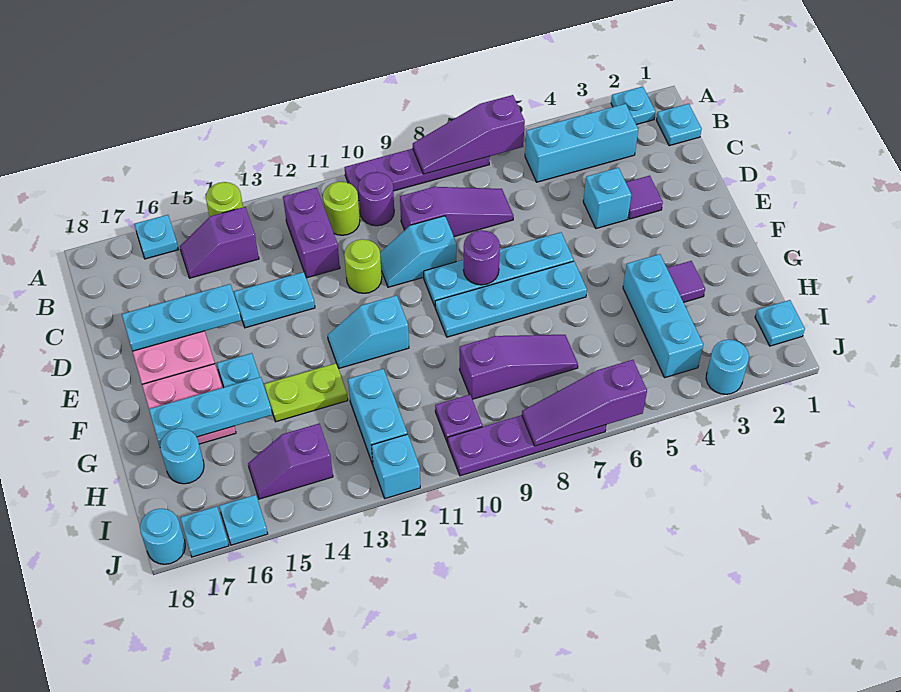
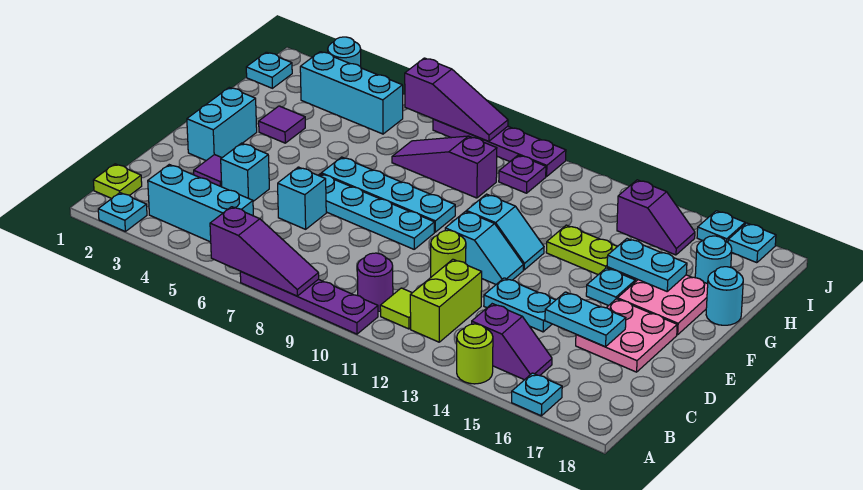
cyan plate B1 level 1 -> lime plate B1 level 1
lime round brick B11 level 1 -> lime tile B11 level 1
purple brick B12:C12 level 1 -> lime brick B12:C12 level 1
purple slope C7:C9 level 1 top 9 -> none
cyan slope D9:D10 level 1 top 9 -> cyan slope E11:E12 level 1 top 11
cyan plate D15:D17 level 2 -> cyan plate D15:D16 level 2
purple round brick E8 level 2 -> none
cyan brick G4:I4 level 1 -> cyan brick I3:I5 level 1
cyan plate G15:G17 level 2 -> cyan plate G15:G16 level 2
cyan brick H12:I12 level 1 -> cyan brick E2:F2 level 1
cyan brick J12 level 1 -> cyan brick D6 level 1
cyan round brick J18 level 1 -> cyan round brick G18 level 1

